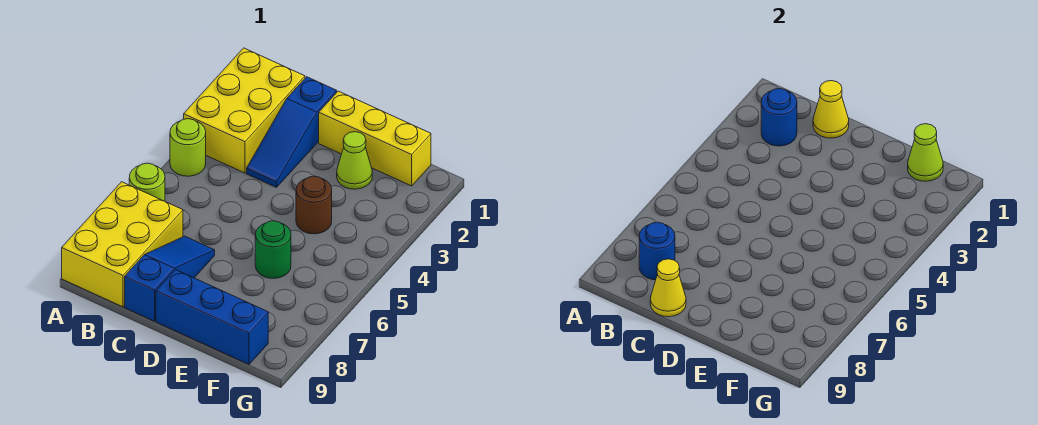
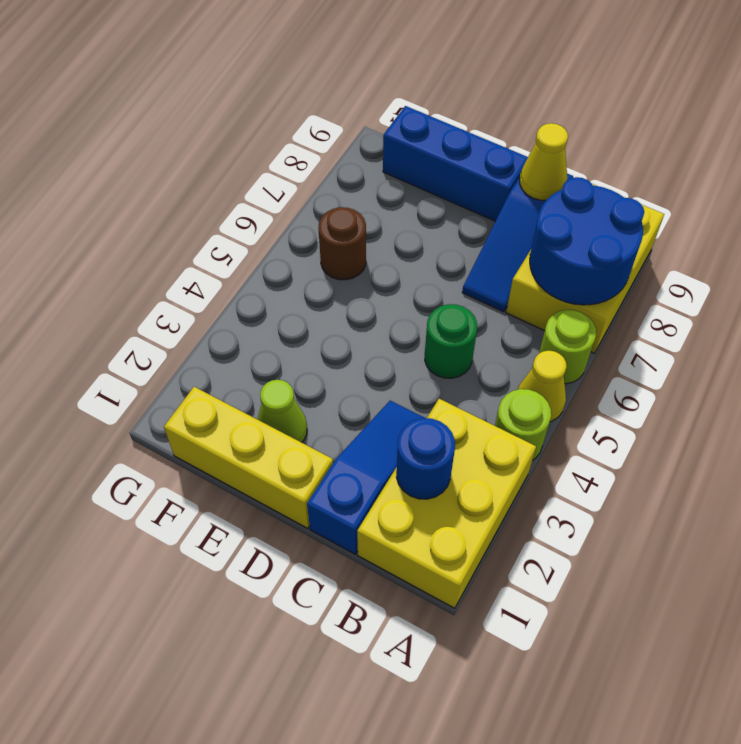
blue round brick B8 level 2 -> blue round brick A7:B8 level 2
yellow cone C1 level 2 -> yellow cone A5 level 1
brown round brick E4 level 1 -> brown round brick F6 level 1
green round brick E6 level 1 -> green round brick C5 level 1
lime cone F1 level 2 -> none

